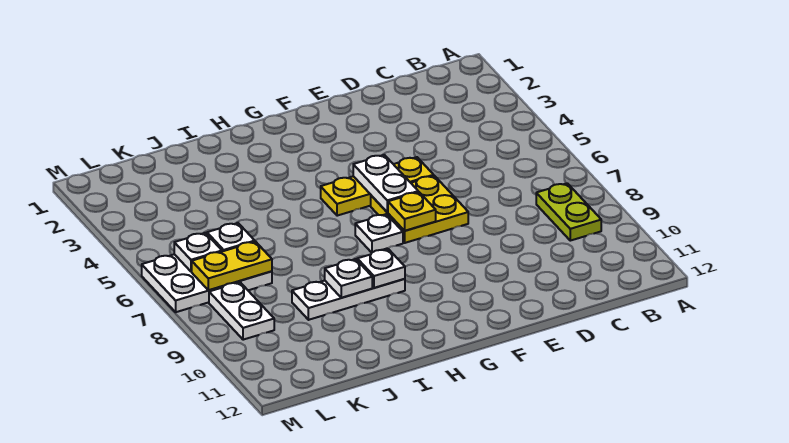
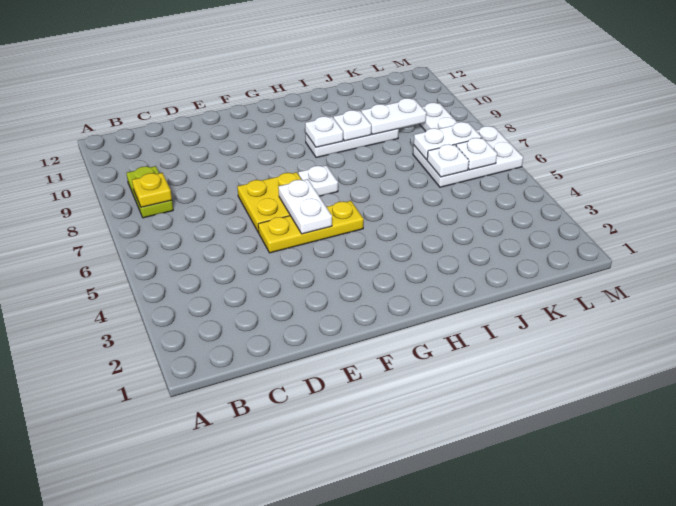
yellow plate F7 level 2 -> yellow plate B8 level 2
none -> white plate J9:K9 level 2
yellow plate K7:L7 level 2 -> white plate K7:L7 level 2

